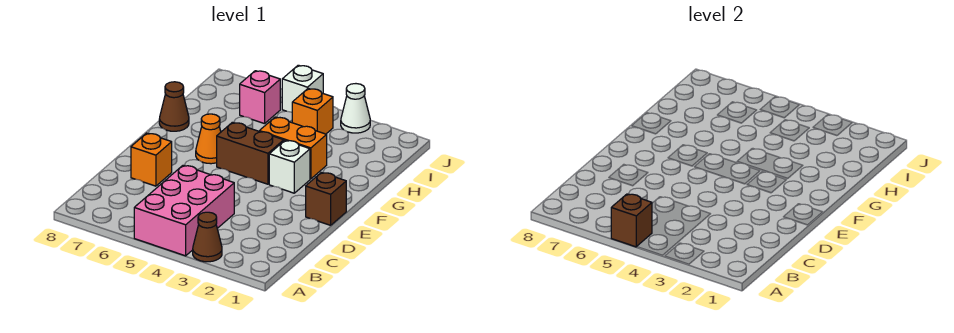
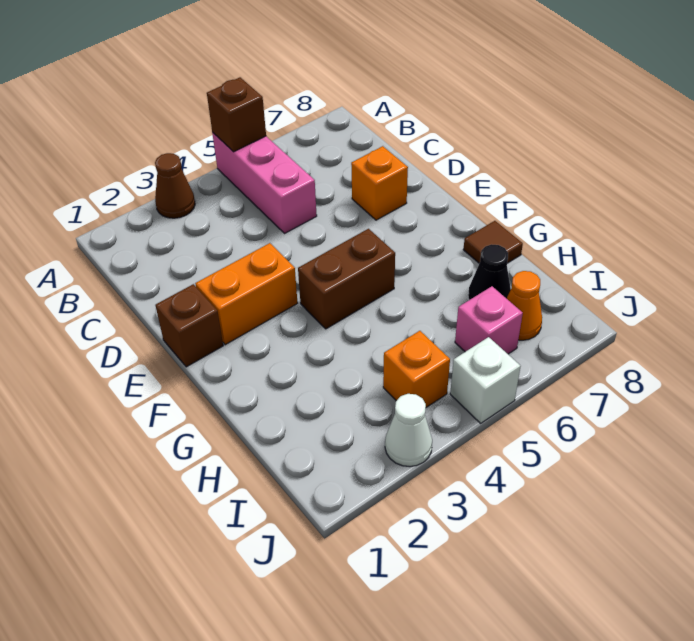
pink brick A4:C5 level 1 -> pink brick A5:C5 level 1
white brick F3 level 1 -> none
orange cone F6 level 1 -> orange cone I7 level 1
orange brick G3:G4 level 1 -> orange brick E2:E3 level 1
brown cone G8 level 1 -> brown tile G8 level 1
none -> black cone H7 level 1

